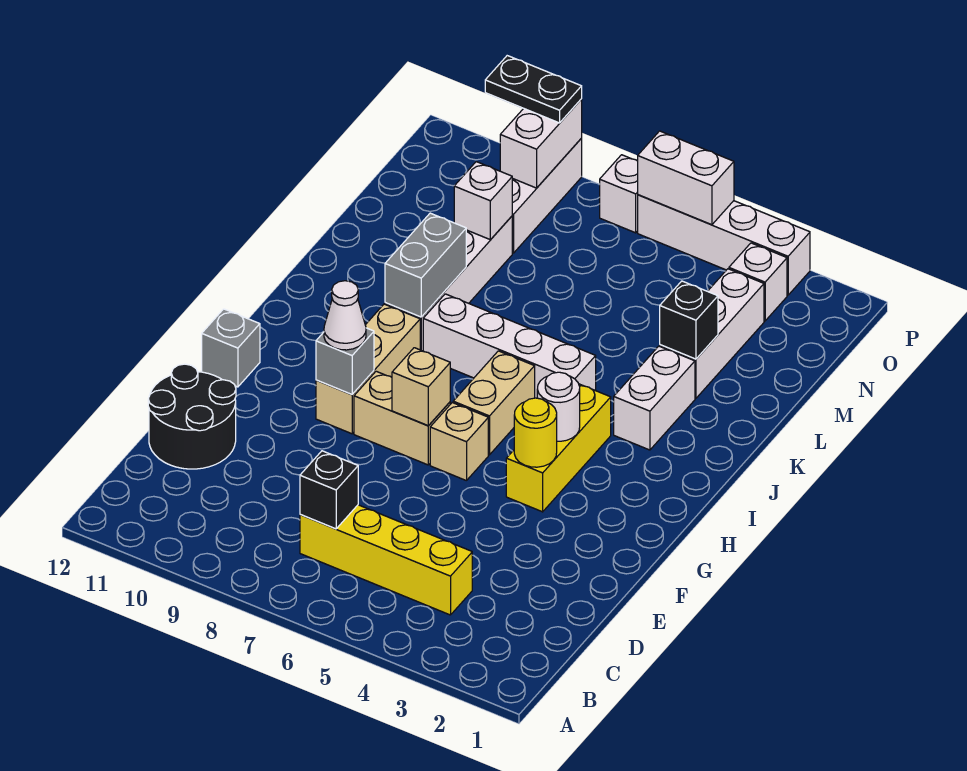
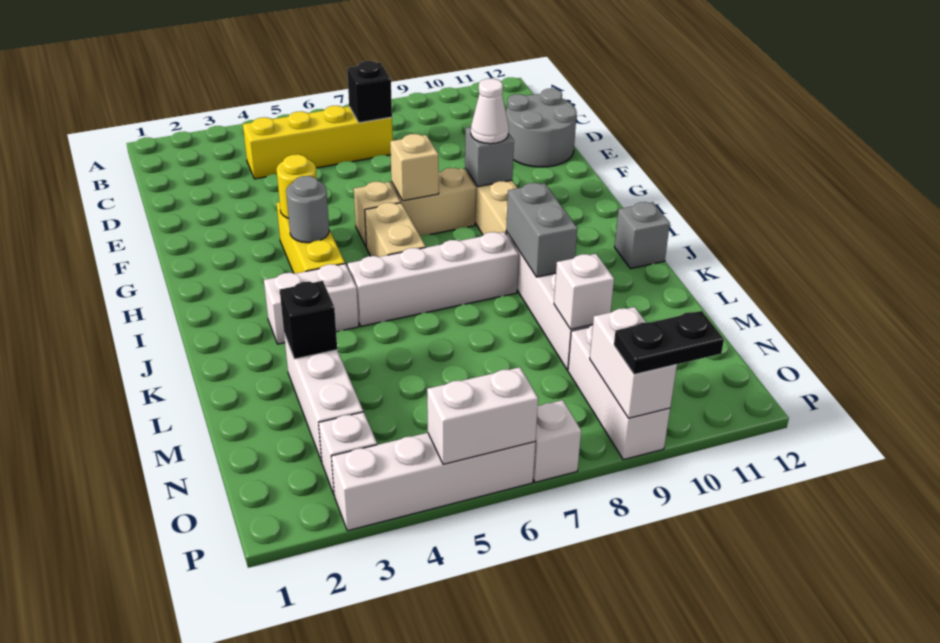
black round brick D11:E12 level 1 -> grey round brick D11:E12 level 1
grey brick G12 level 1 -> grey brick J12 level 1
white round brick H4 level 2 -> grey round brick H4 level 2
white brick J3:K3 level 1 -> white brick J3:J4 level 1

